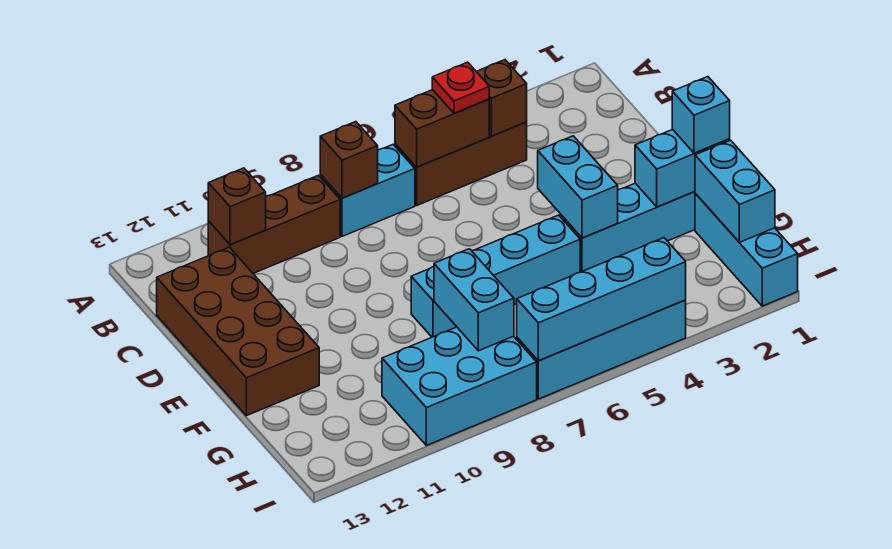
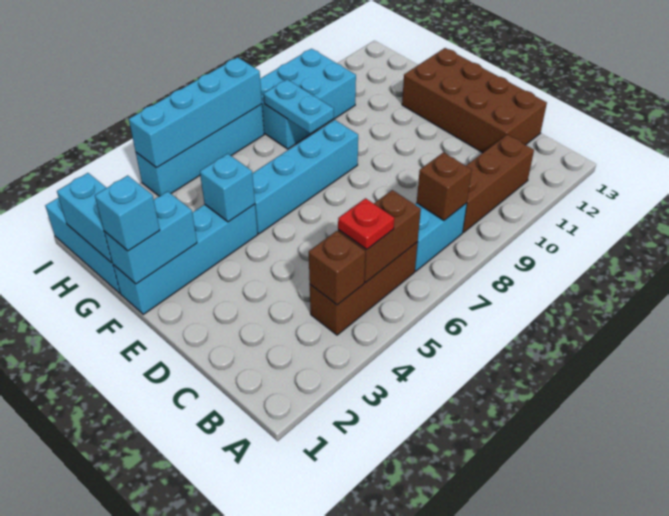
brown brick B11 level 2 -> none
cyan brick E4:F4 level 2 -> cyan brick F4 level 2
cyan brick G8:H8 level 2 -> cyan plate G8:H8 level 2

